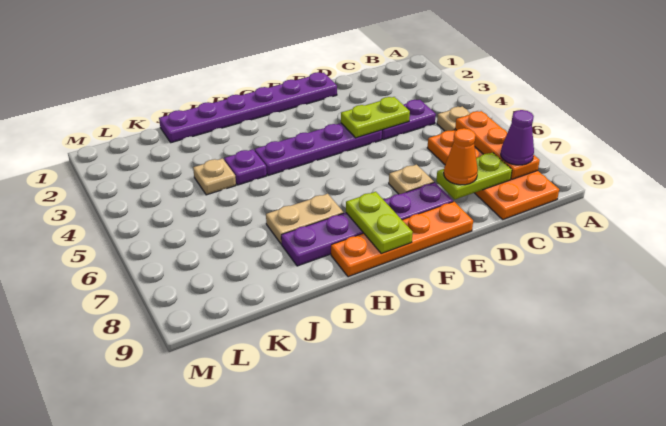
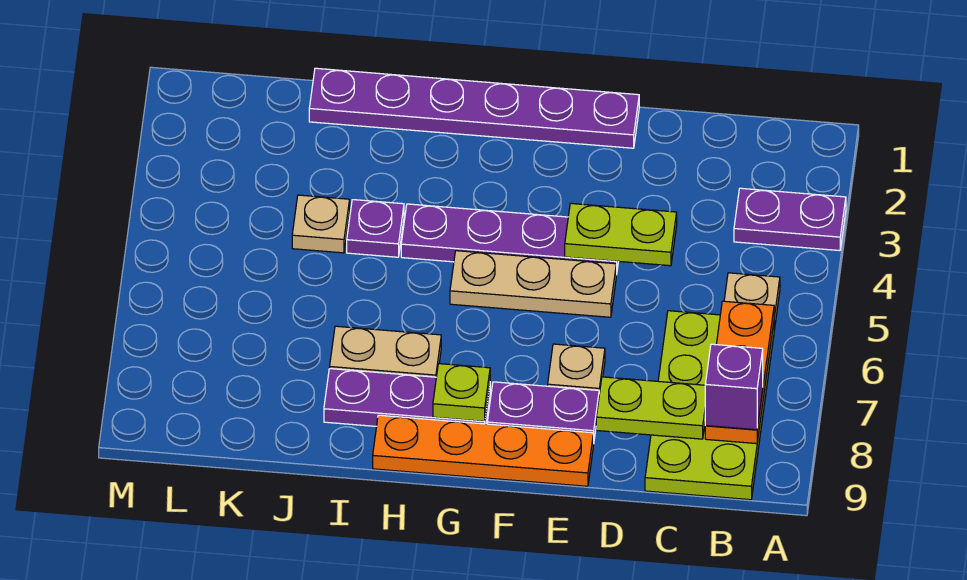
orange plate B6:C9 level 1 -> lime plate B6:C9 level 1
purple cone B8 level 3 -> purple brick B8 level 3
purple plate C4:D4 level 1 -> purple plate A3:B3 level 1
orange cone D8 level 3 -> none
none -> tan plate E5:G5 level 1
lime plate G8:G9 level 2 -> lime plate G8 level 2

